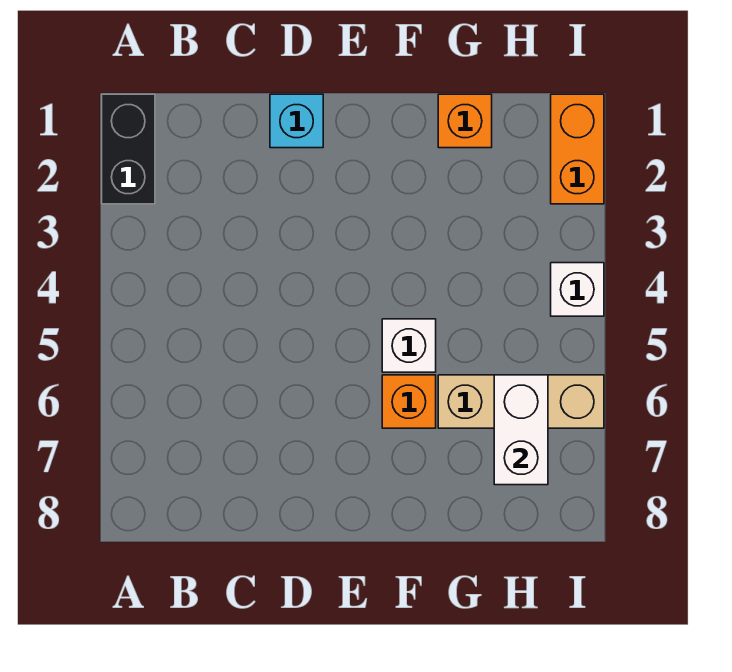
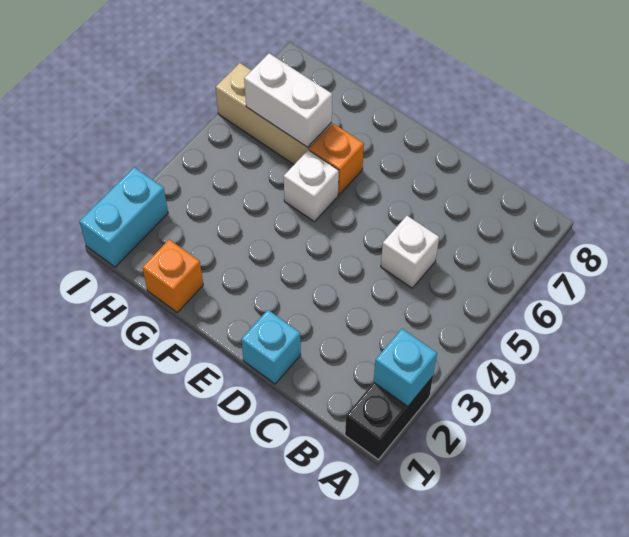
none -> cyan brick A2 level 2
white brick H6:H7 level 2 -> white brick G6:H6 level 2
orange brick I1:I2 level 1 -> cyan brick I1:I2 level 1
white brick I4 level 1 -> white brick C5 level 1

